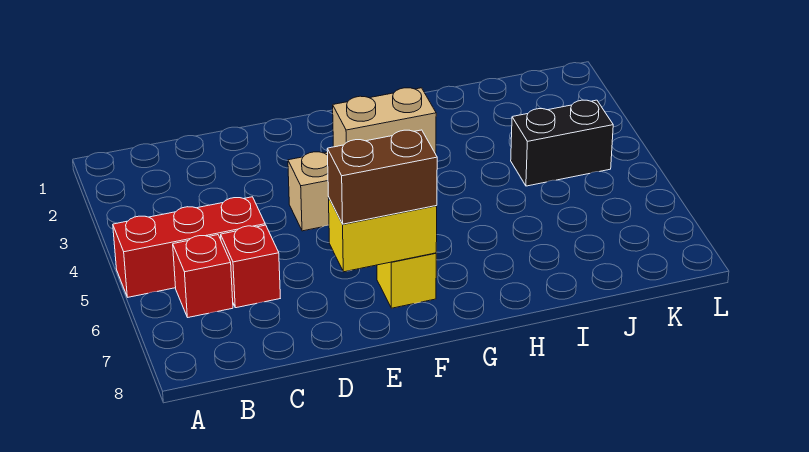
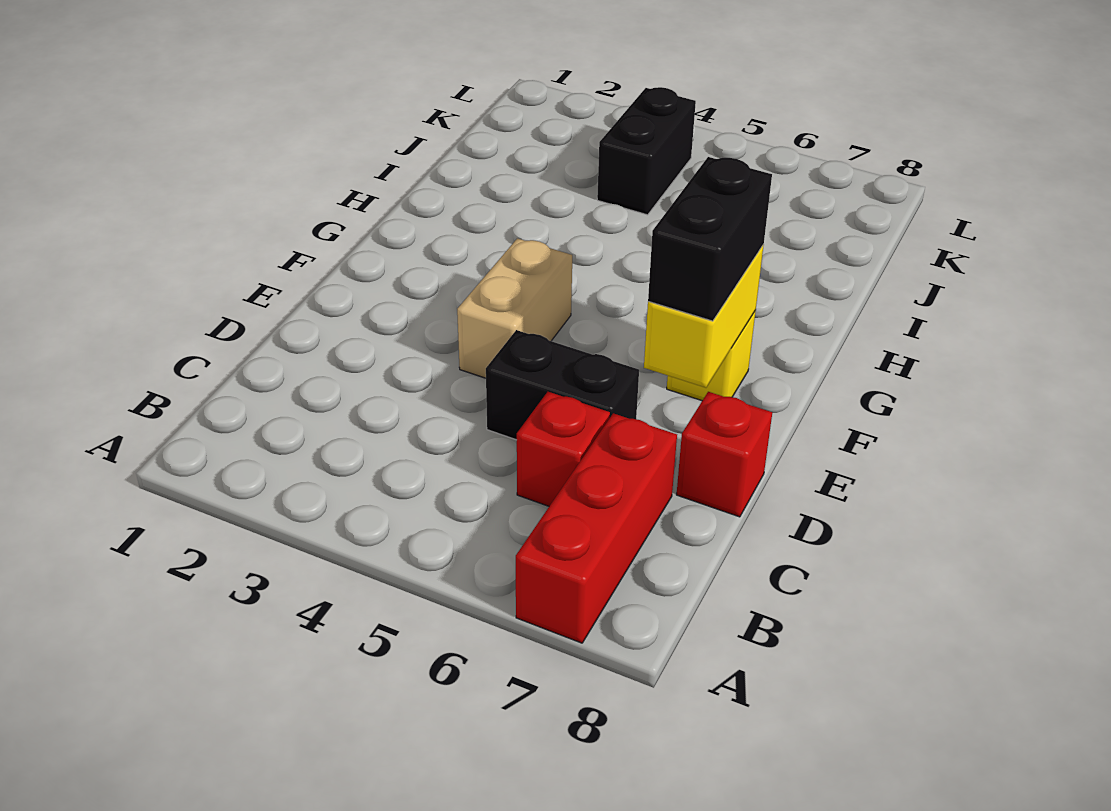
red brick A5:C5 level 1 -> red brick A7:C7 level 1
red brick B6 level 1 -> red brick D8 level 1
none -> black brick D5:D6 level 1
brown brick E7:F7 level 3 -> black brick E7:F7 level 3
tan brick F4:G4 level 2 -> none

